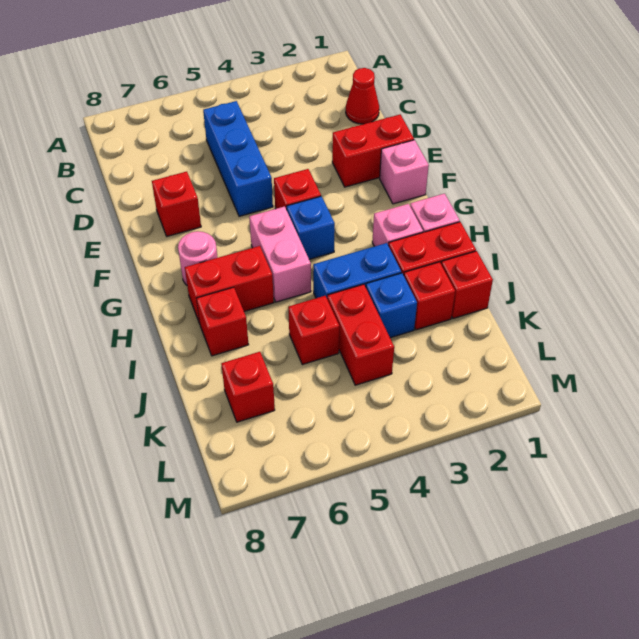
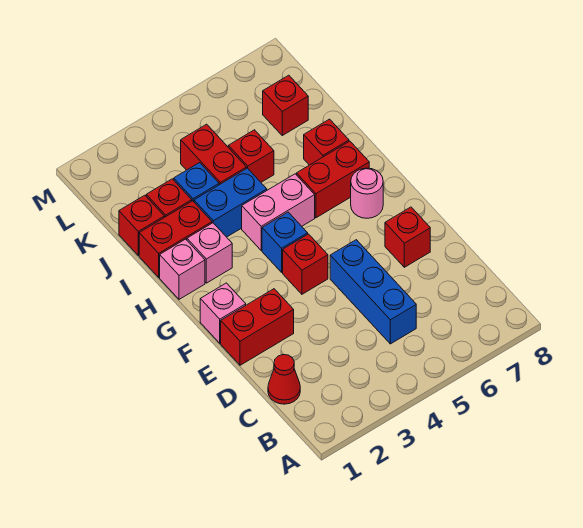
pink brick G5:H5 level 1 -> pink brick H4:H5 level 1

